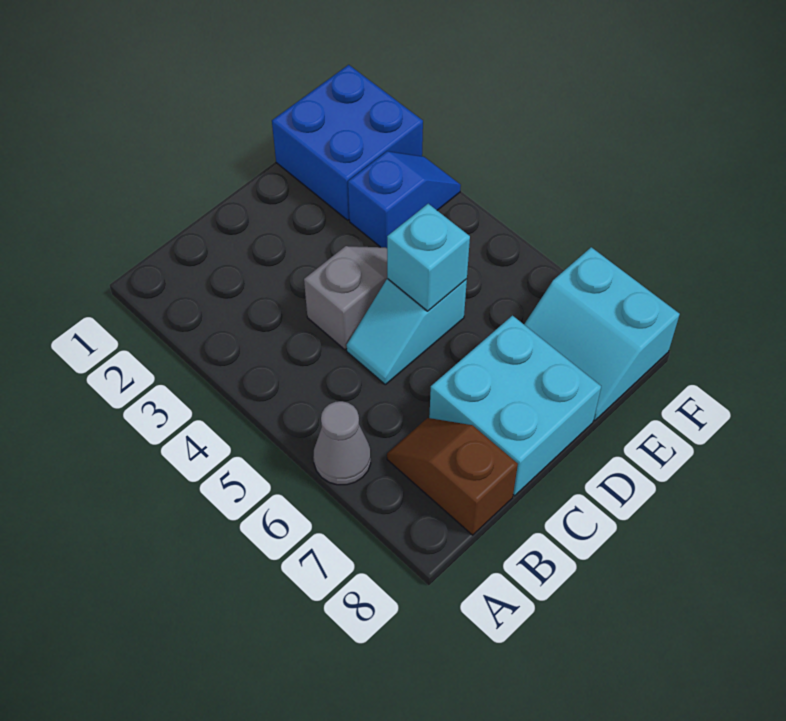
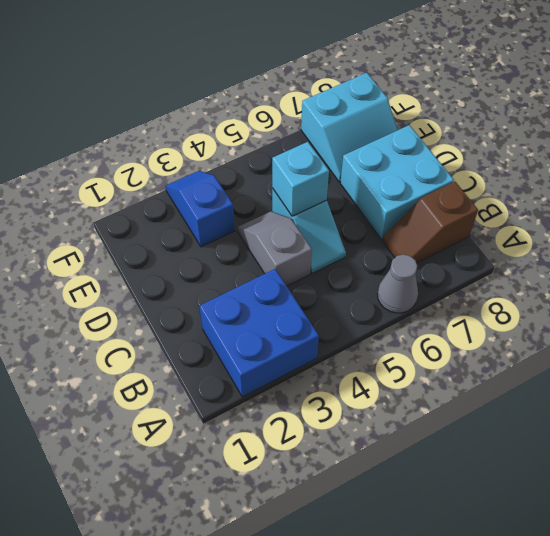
blue brick E1:F2 level 1 -> blue brick A2:B3 level 1

